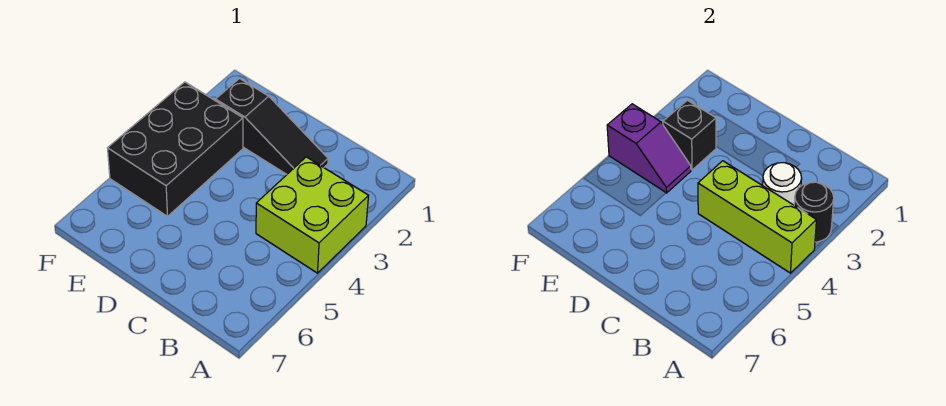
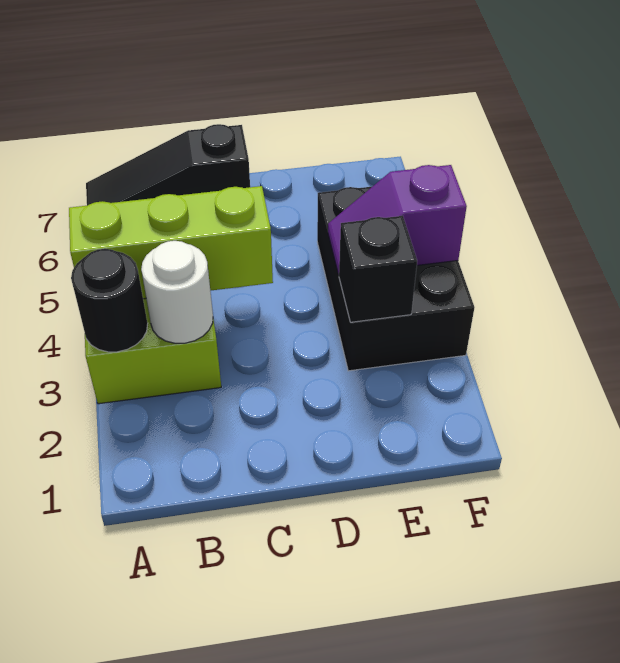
black slope C2:E2 level 1 top E -> black slope A7:C7 level 1 top C

